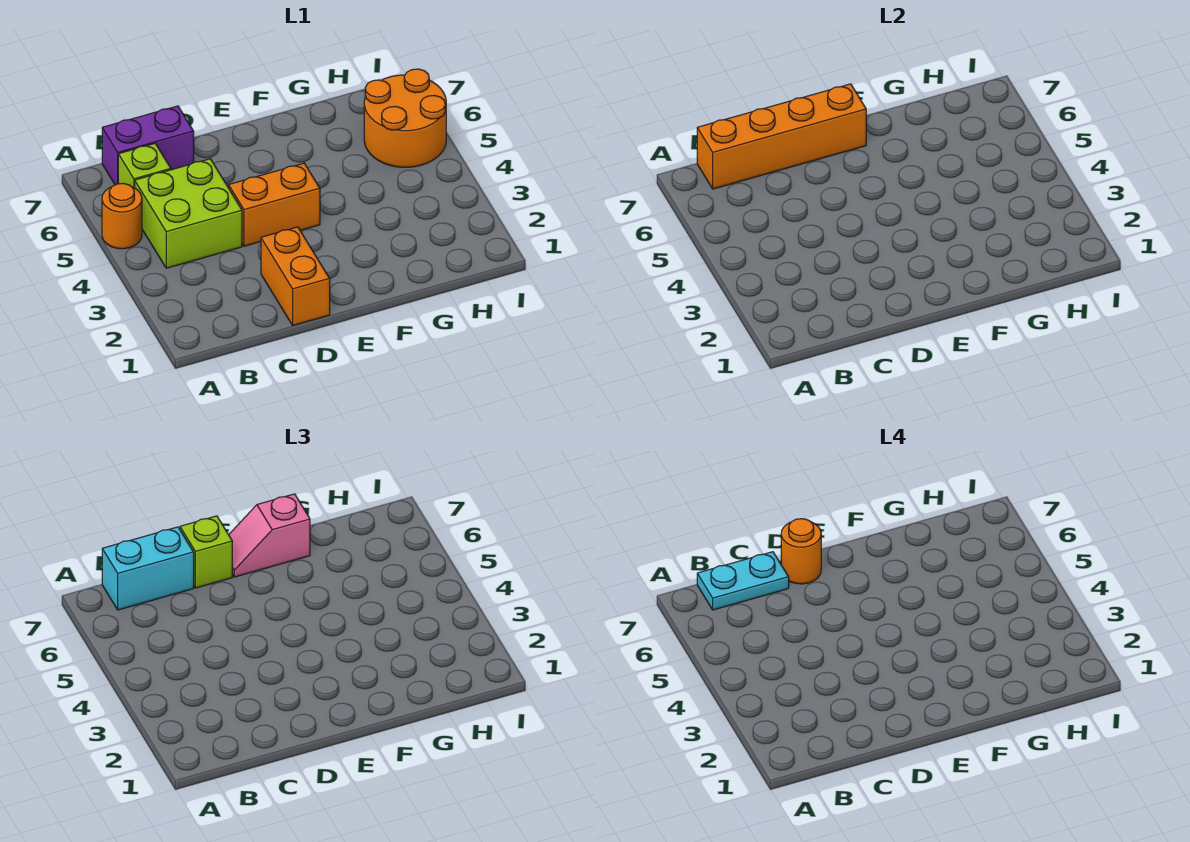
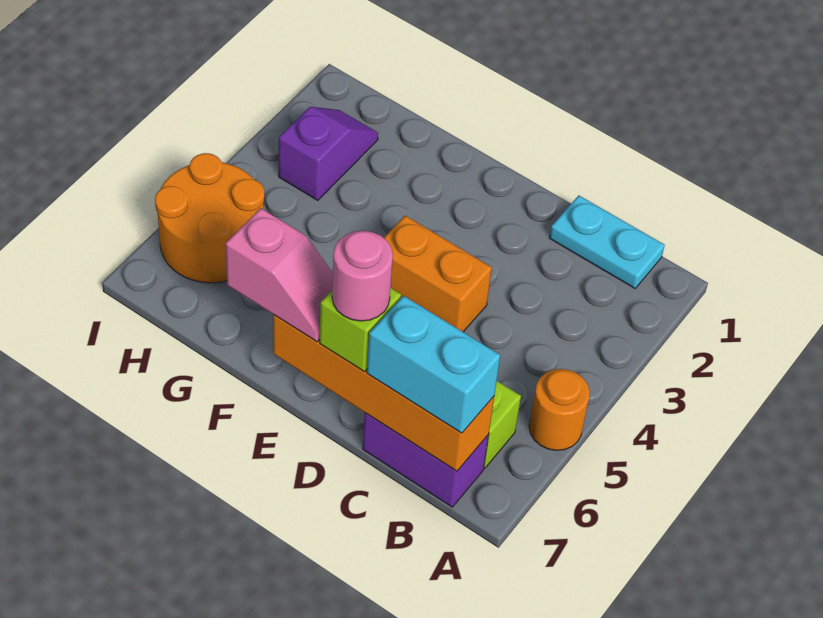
lime brick B4:C5 level 1 -> none
cyan plate B7:C7 level 4 -> cyan plate B1:C1 level 1
orange brick D1:D2 level 1 -> none
orange round brick D7 level 4 -> pink round brick D7 level 4
none -> purple slope H2:H3 level 1 top 3

